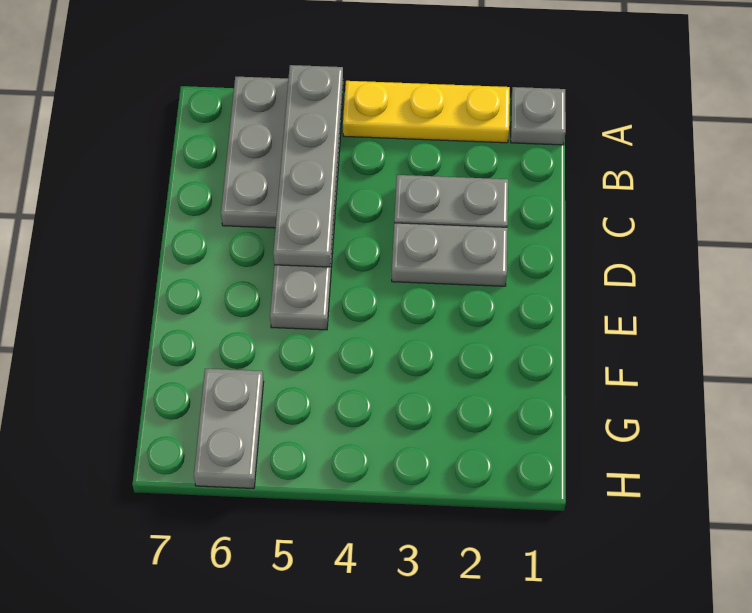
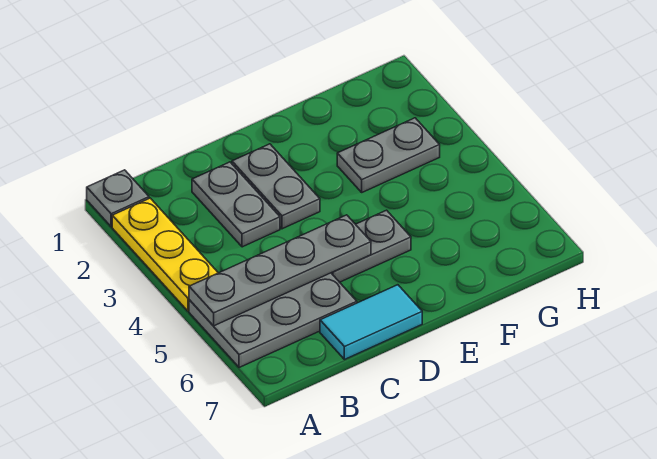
none -> cyan tile C7:D7 level 1
grey plate G6:H6 level 1 -> grey plate F3:G3 level 1

